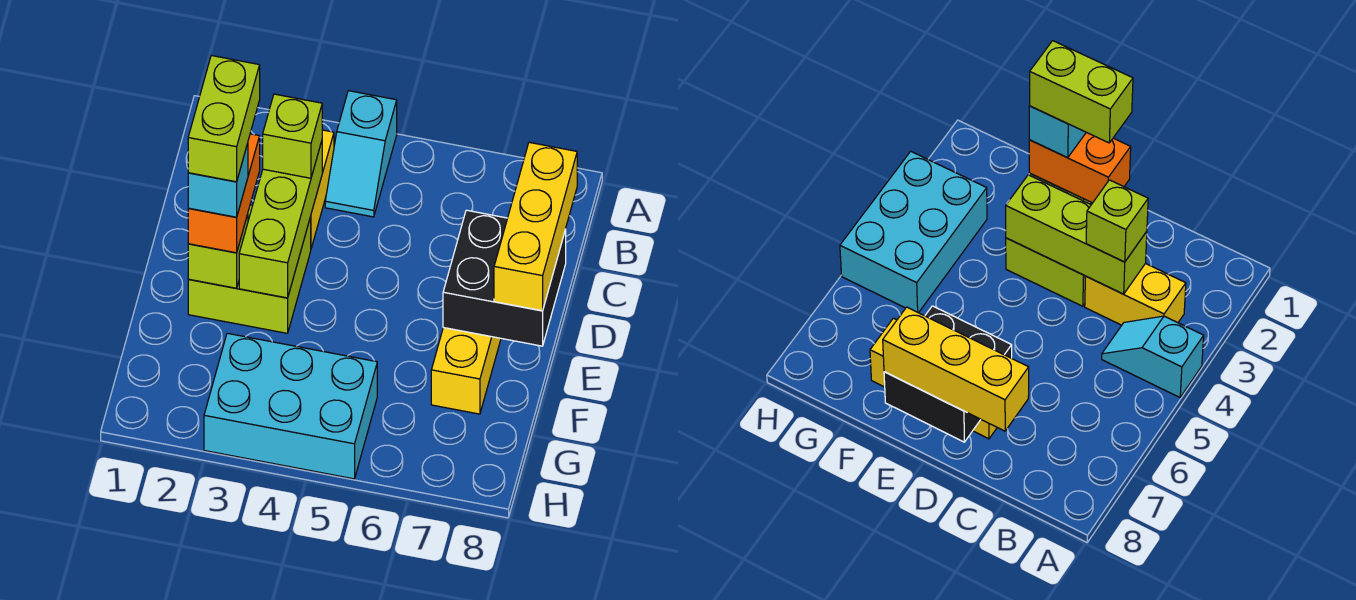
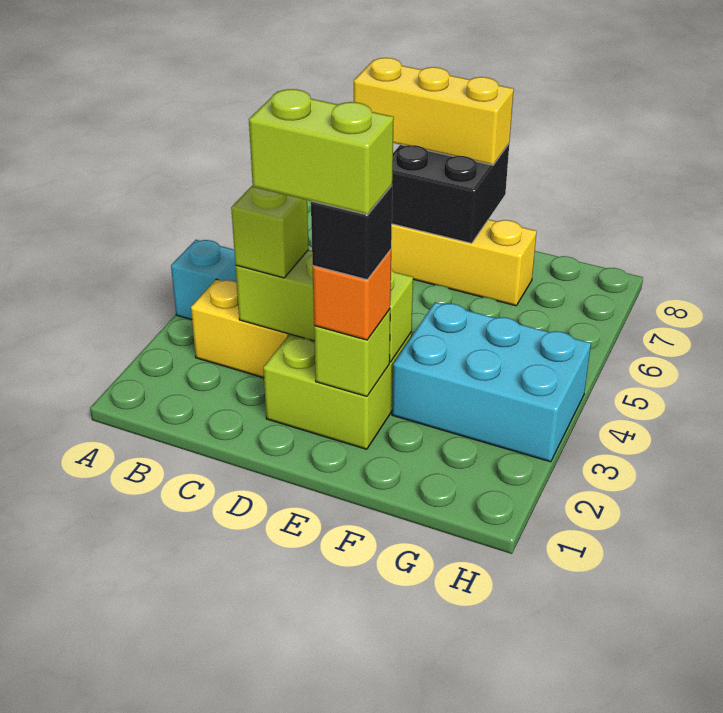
orange brick D2:E2 level 3 -> orange brick E2 level 3
cyan brick E2 level 4 -> black brick E2 level 4
cyan brick G3:H5 level 1 -> cyan brick F3:H4 level 1

